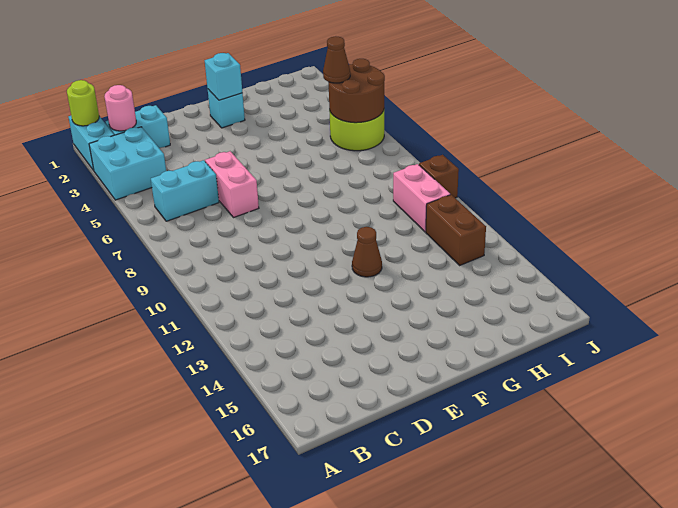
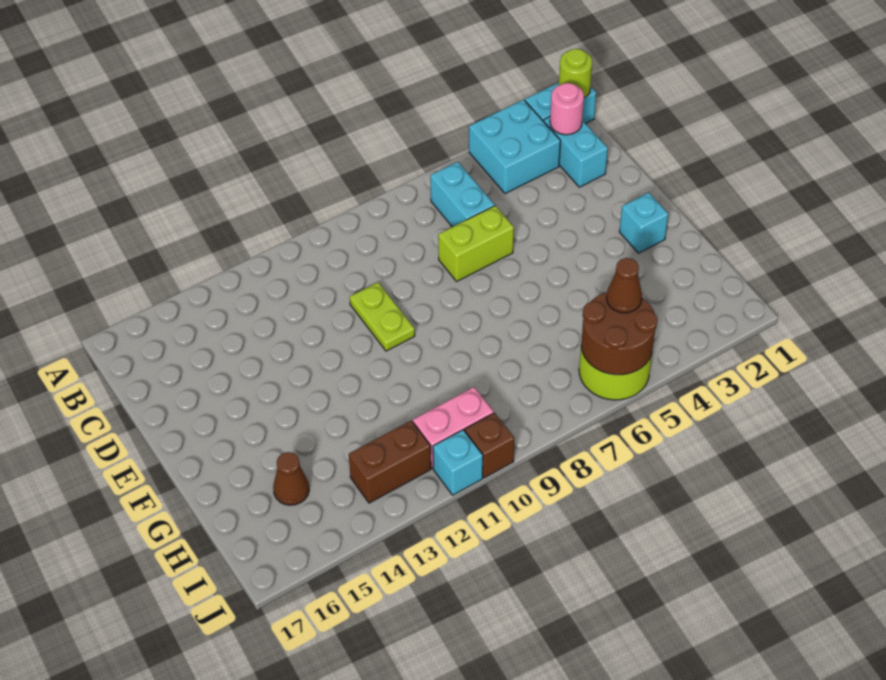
pink brick D6:D7 level 1 -> lime brick D6:D7 level 1
none -> lime plate D10:E10 level 1
cyan brick F2 level 2 -> cyan brick J11 level 1
brown cone F12 level 1 -> brown cone H15 level 1

